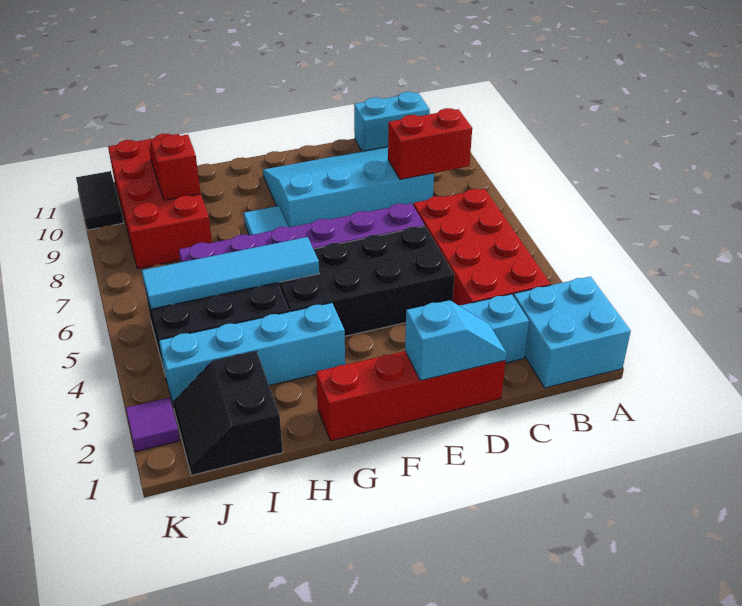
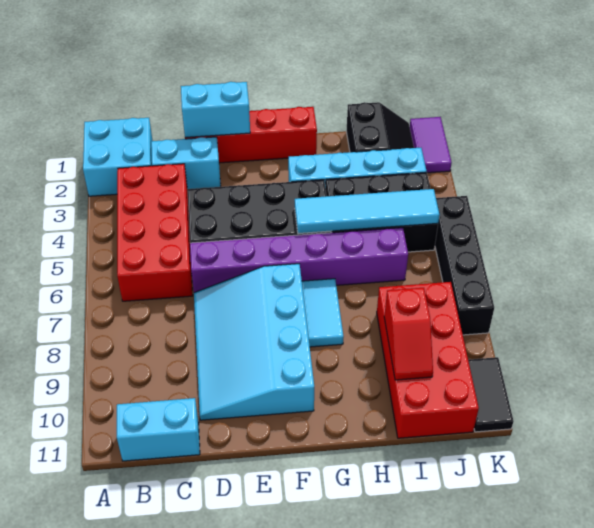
red brick B8:C8 level 2 -> none
cyan slope C8:F10 level 1 top 8 -> cyan slope D7:F10 level 1 top F
cyan slope D1:E1 level 2 top E -> cyan brick D1:E1 level 2
purple tile K2 level 1 -> purple tile K1:K2 level 1
none -> black brick K5:K8 level 1

